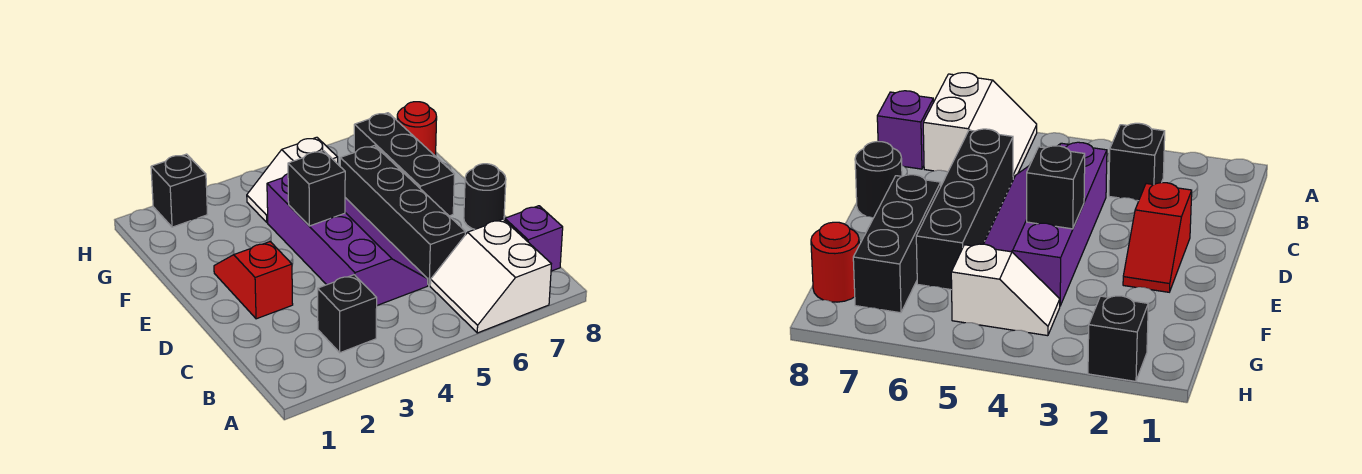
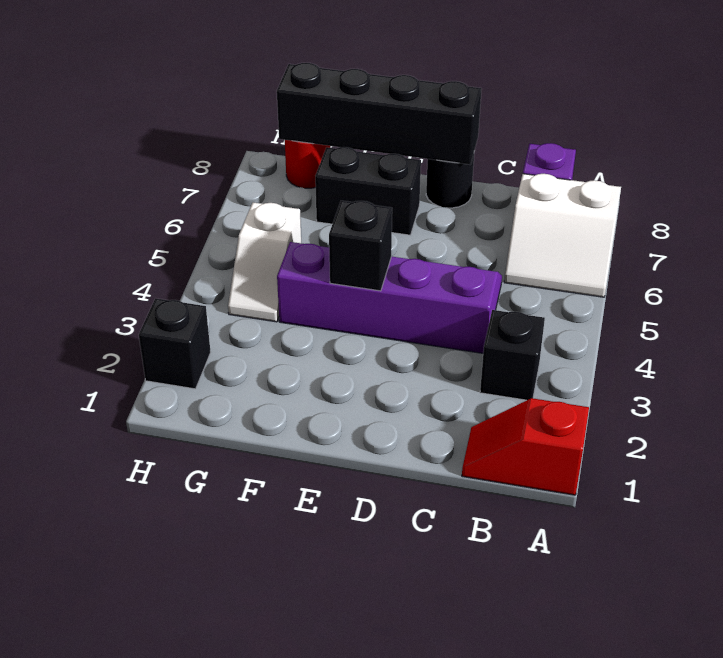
black brick C6:F6 level 1 -> black brick D8:G8 level 2
red slope D2:E2 level 1 top D -> red slope A1:B1 level 1 top A
black brick E7:G7 level 1 -> black brick E7:F7 level 1

